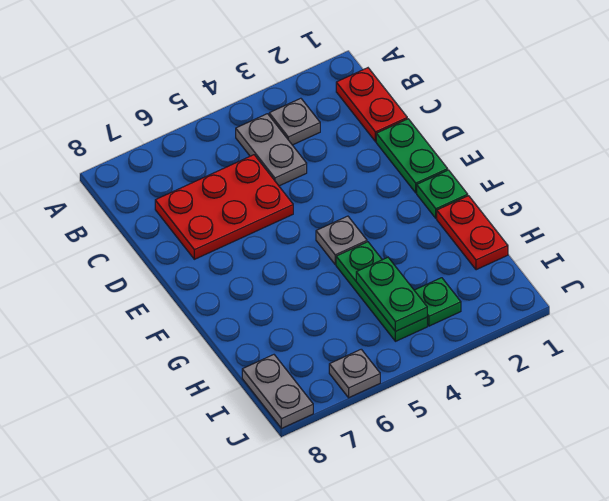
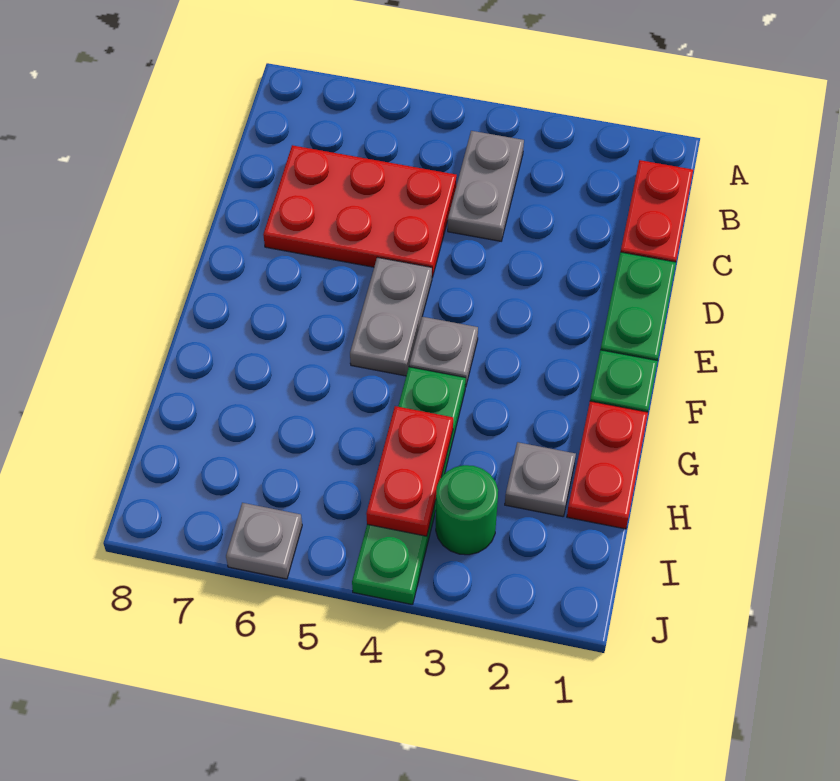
grey plate B3 level 1 -> grey plate H2 level 1
green plate G4:I4 level 1 -> green plate G4:J4 level 1
green plate H4:I4 level 2 -> red plate H4:I4 level 2
green plate I3 level 1 -> green round brick I3 level 1
grey plate I8:J8 level 1 -> grey plate E5:F5 level 1

